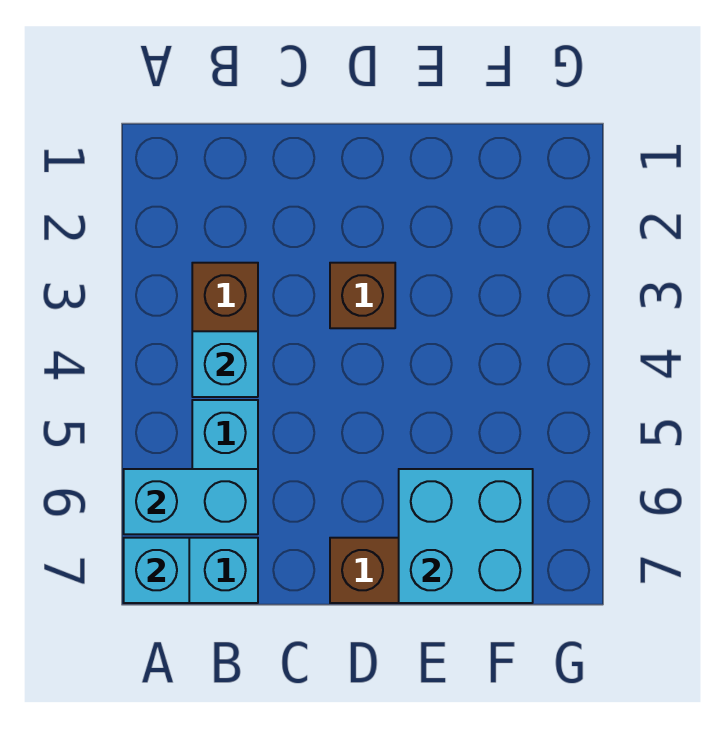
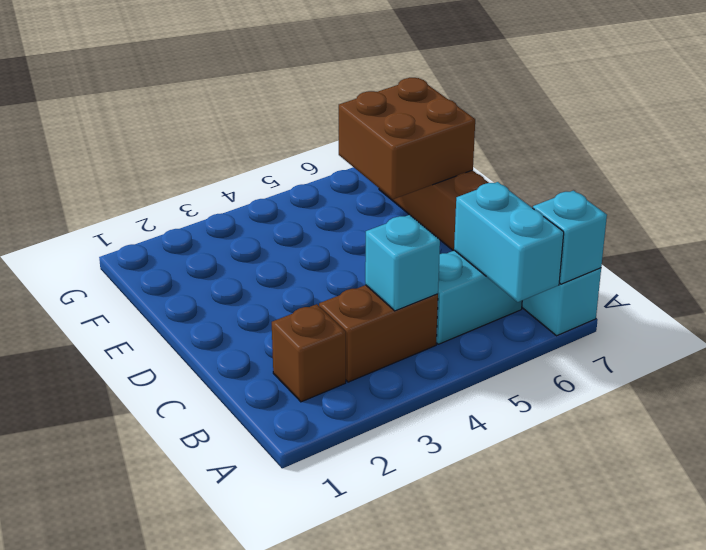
brown brick D3 level 1 -> brown brick B2 level 1
cyan brick E6:F7 level 2 -> brown brick E6:F7 level 2

